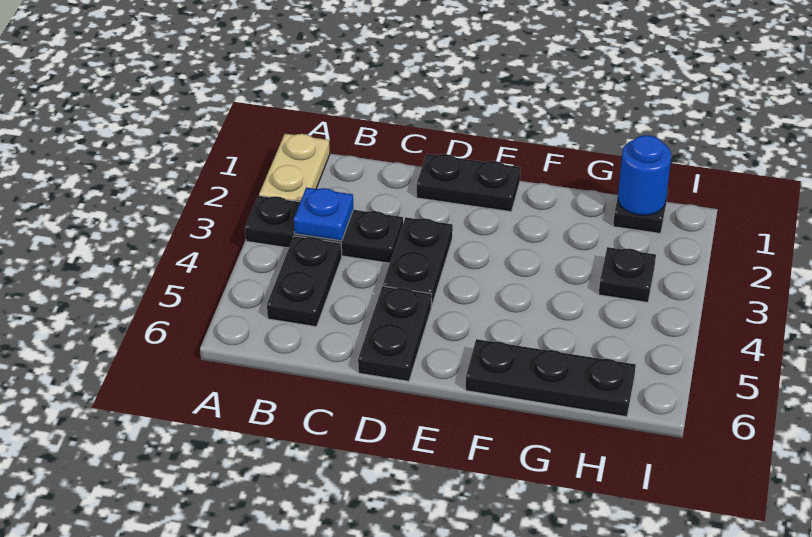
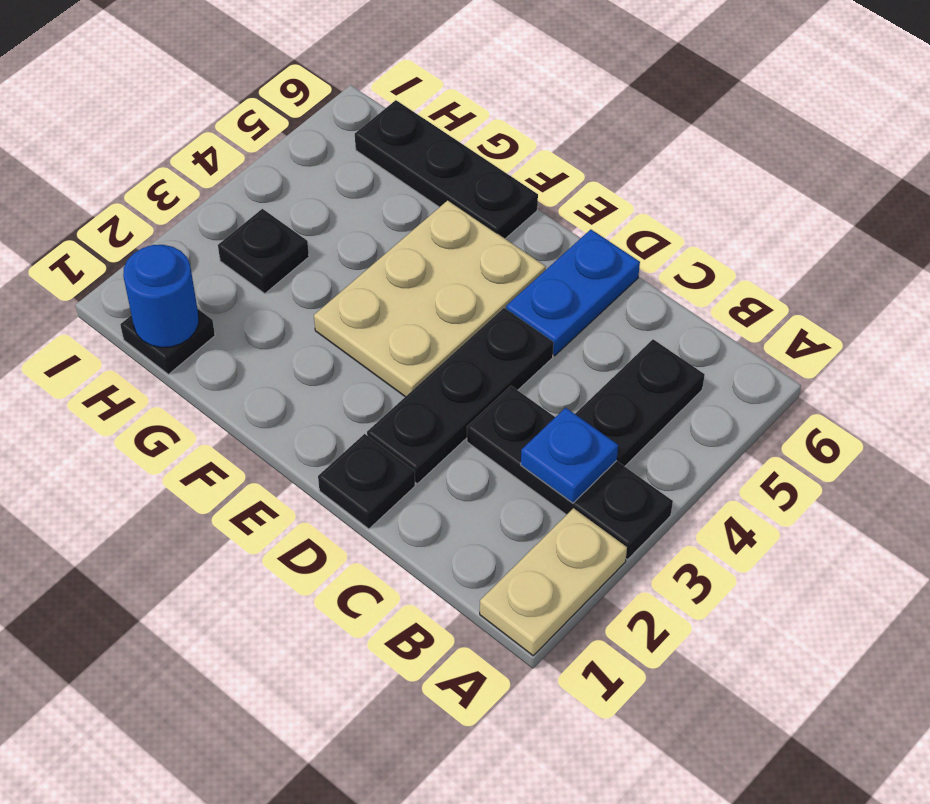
black plate D1:E1 level 1 -> black plate D1 level 1
black plate D3:D4 level 1 -> black plate D2:D4 level 1
black plate D5:D6 level 1 -> blue plate D5:D6 level 1
none -> tan plate E3:F5 level 1

